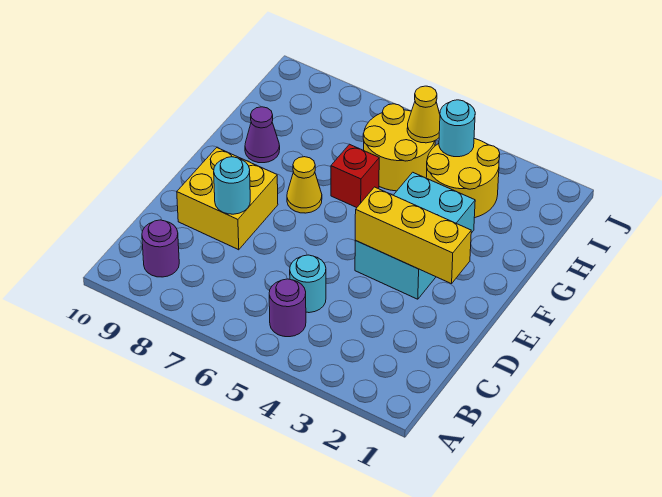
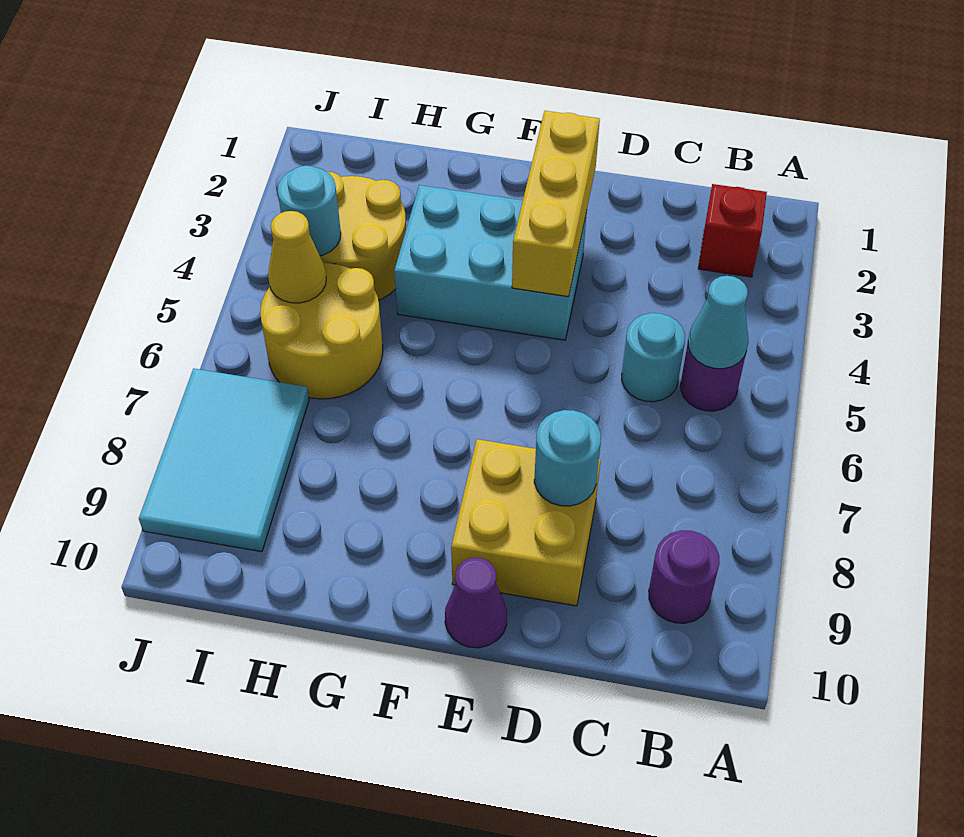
none -> cyan cone B5 level 2
yellow cone F7 level 1 -> none
red brick G6 level 1 -> red brick B2 level 1
purple cone G9 level 1 -> purple cone E10 level 1
none -> cyan tile I7:J9 level 1

